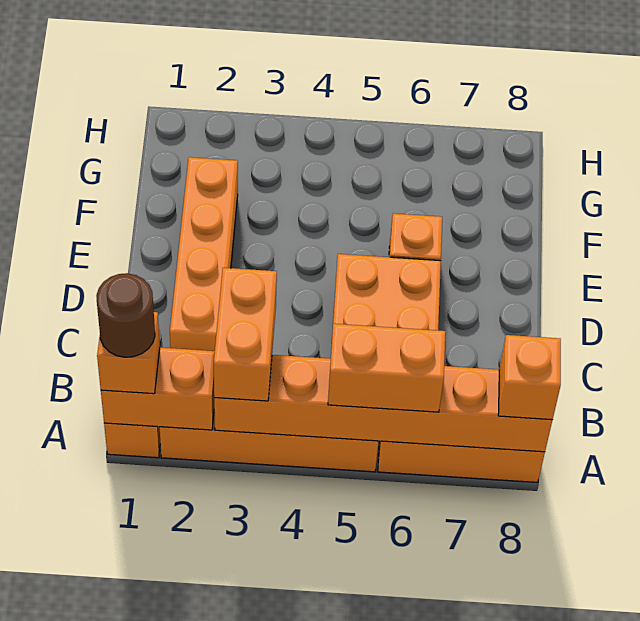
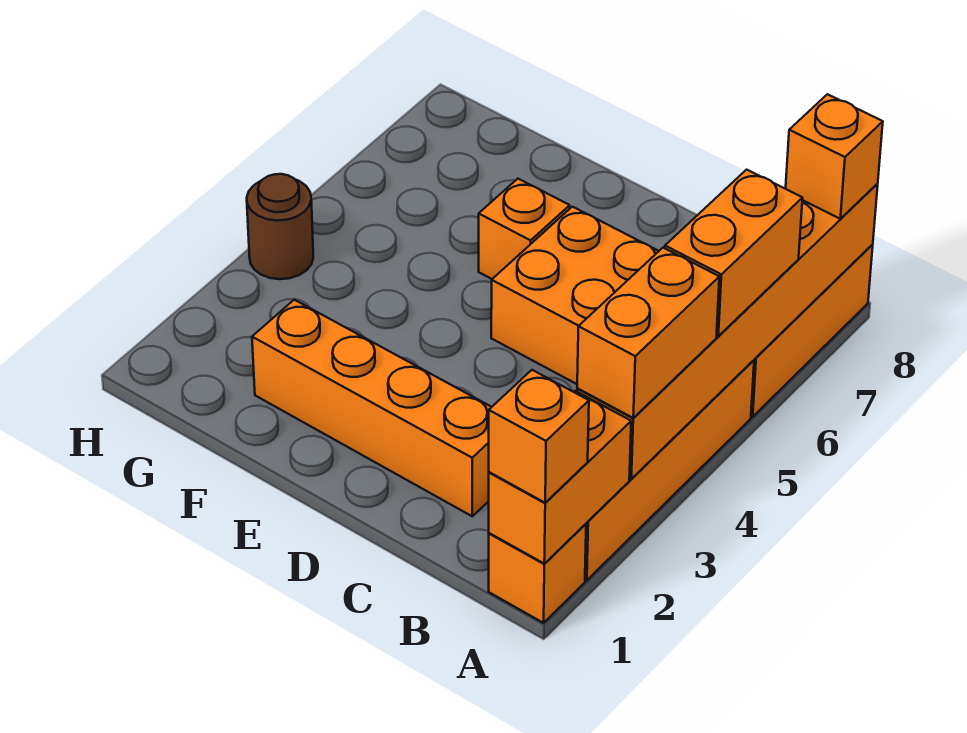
brown round brick A1 level 4 -> brown round brick H4 level 1
orange brick A3:B3 level 3 -> orange brick A3:A4 level 3

